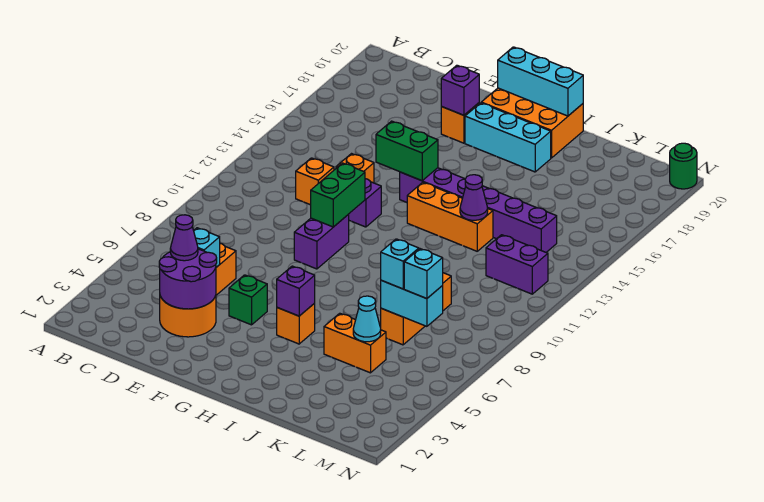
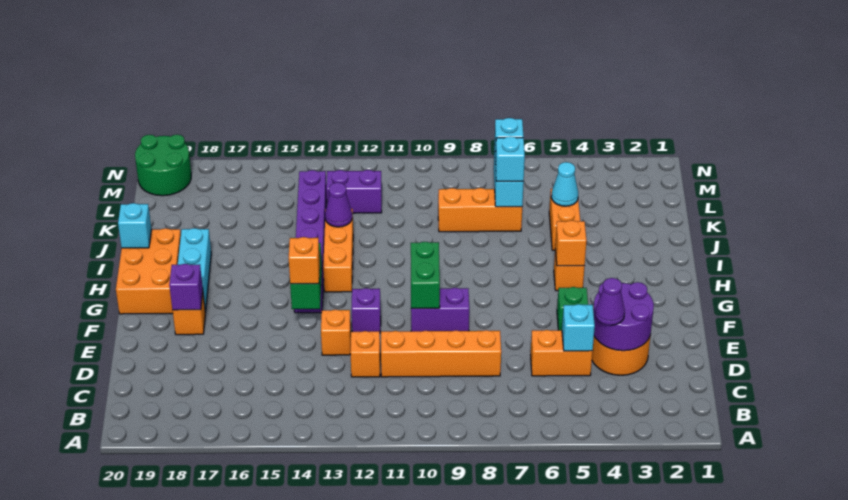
none -> orange brick D8:D11 level 1
green brick F10:F11 level 2 -> green brick F10:G10 level 2
none -> orange brick F14 level 3
cyan brick G20:I20 level 2 -> cyan brick I20 level 2
purple brick H5 level 2 -> orange brick H5 level 2
purple brick L12:M12 level 1 -> purple brick L12:L13 level 1
green round brick N20 level 1 -> green round brick M19:N20 level 1

